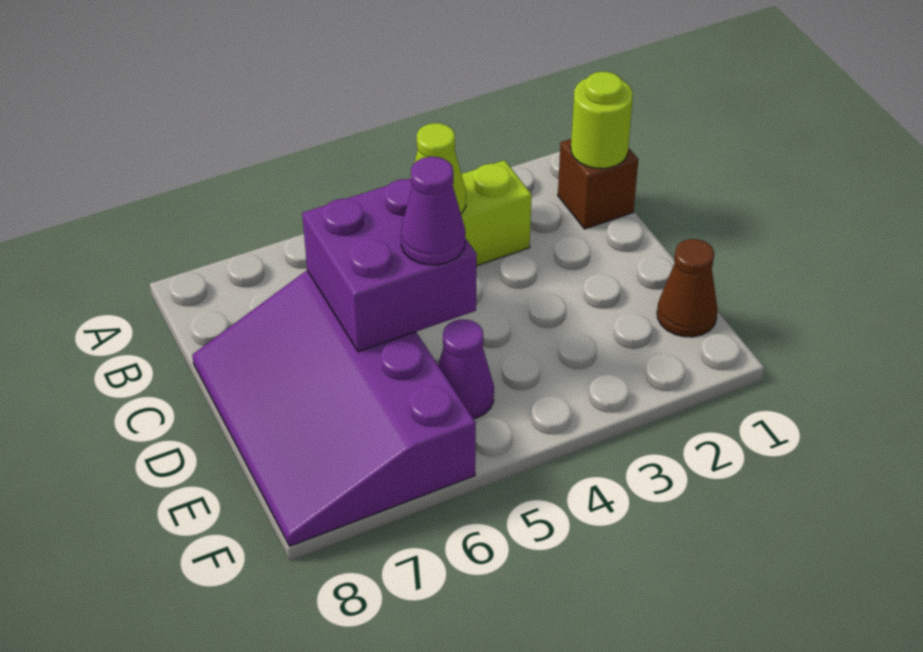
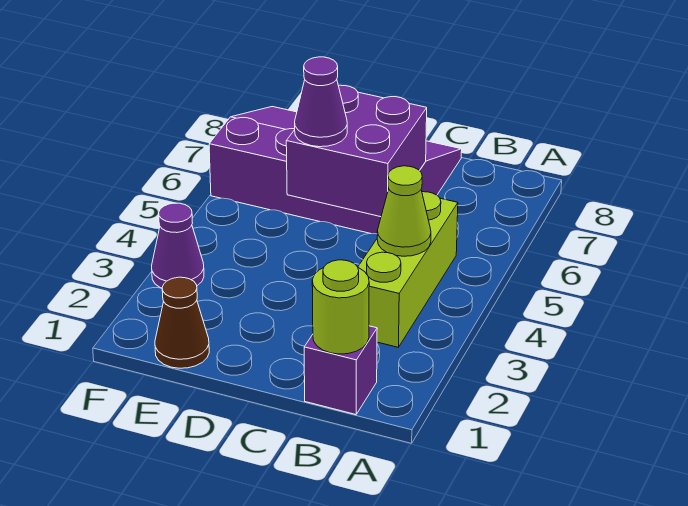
brown brick B1 level 1 -> purple brick B1 level 1
purple cone E5 level 1 -> purple cone F3 level 1

